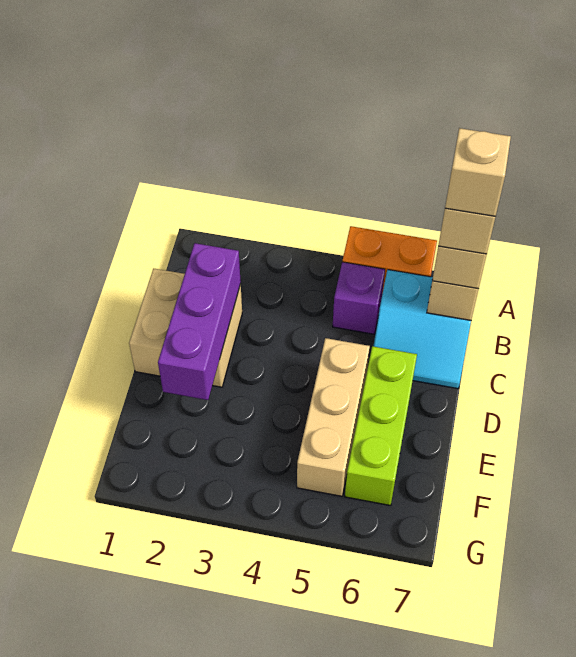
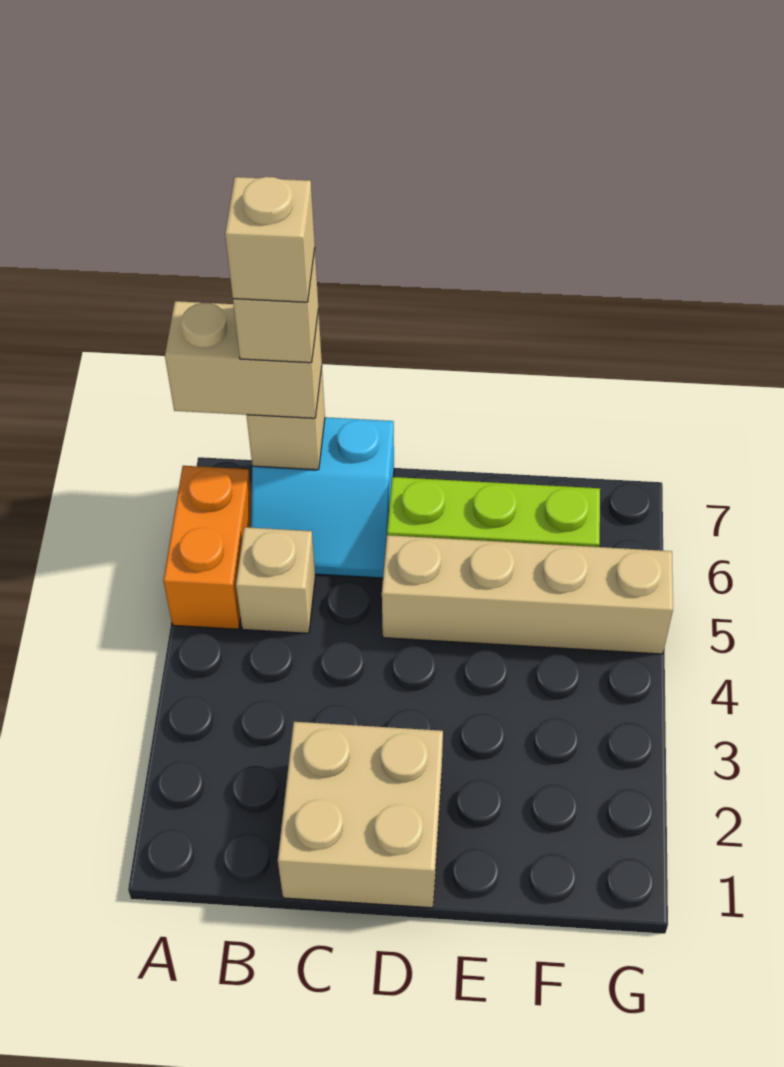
purple brick B5 level 1 -> tan brick B5 level 1
cyan slope B6:C7 level 1 top B -> cyan slope B6:C7 level 1 top 7
purple brick C2:E2 level 2 -> none
tan brick D5:F5 level 1 -> tan brick D5:G5 level 1

